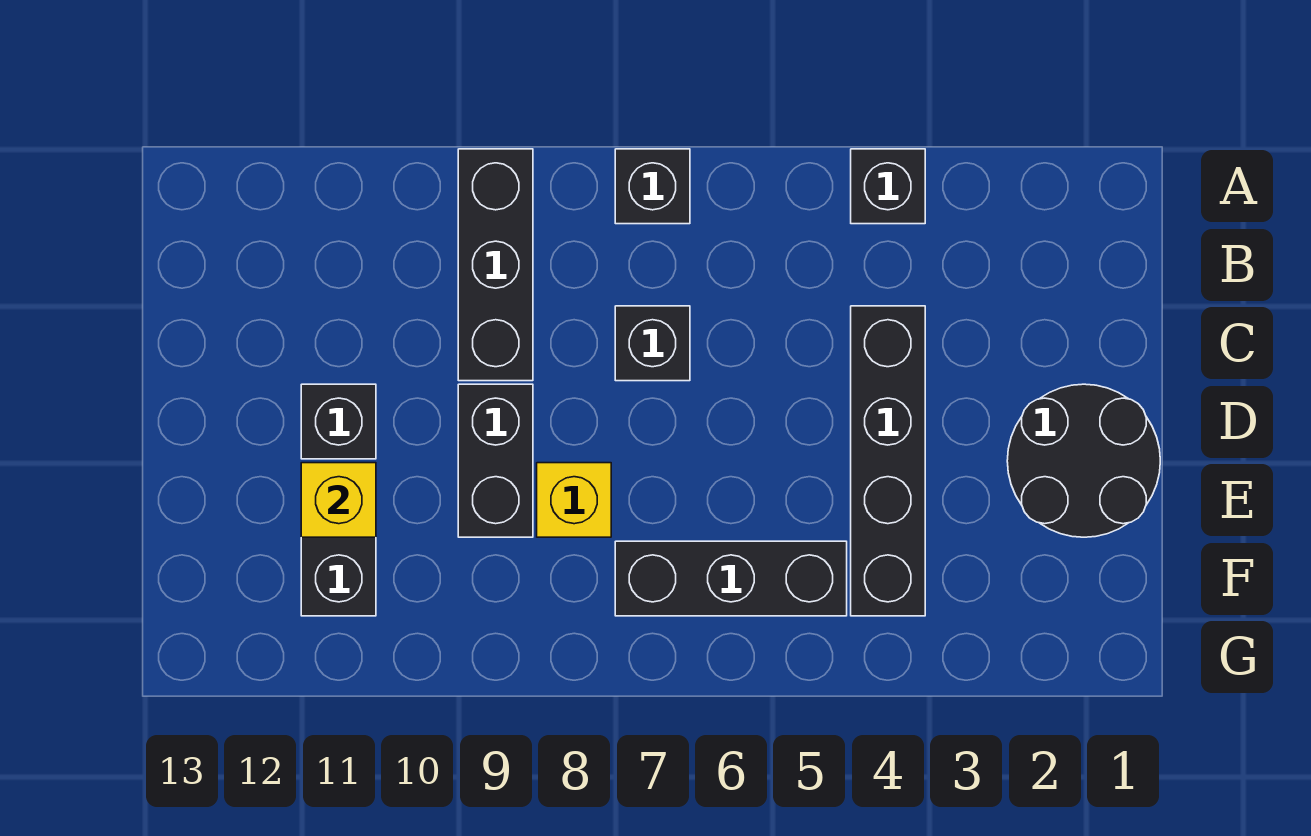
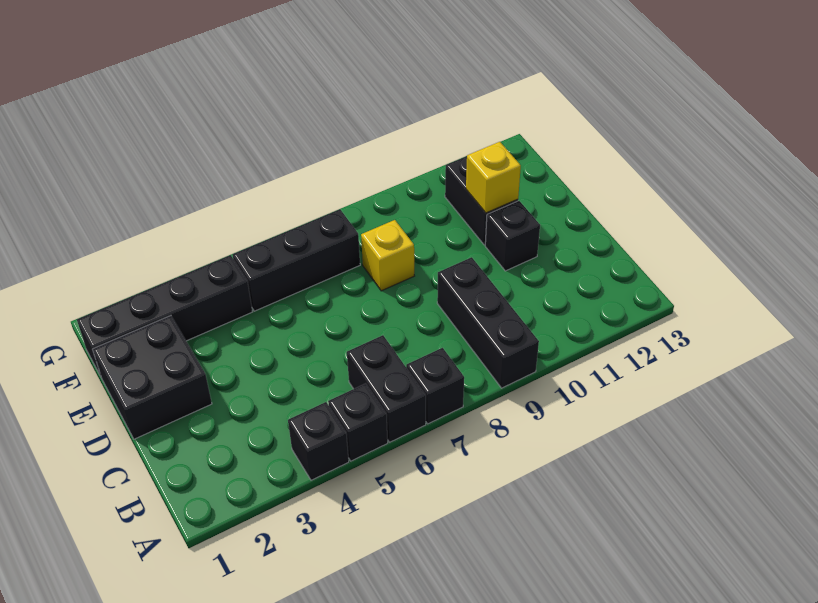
black brick C4:F4 level 1 -> black brick F1:F4 level 1
black brick C7 level 1 -> black brick A5 level 1
black round brick D1:E2 level 1 -> black brick D1:E2 level 1
black brick D9:E9 level 1 -> black brick A6:B6 level 1

